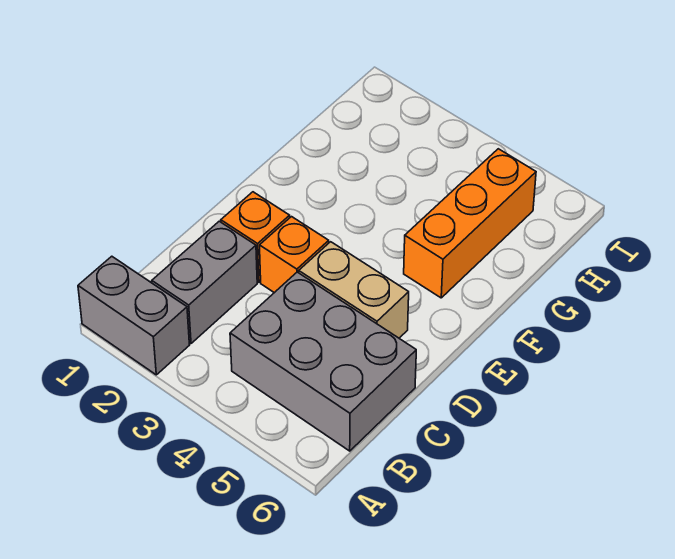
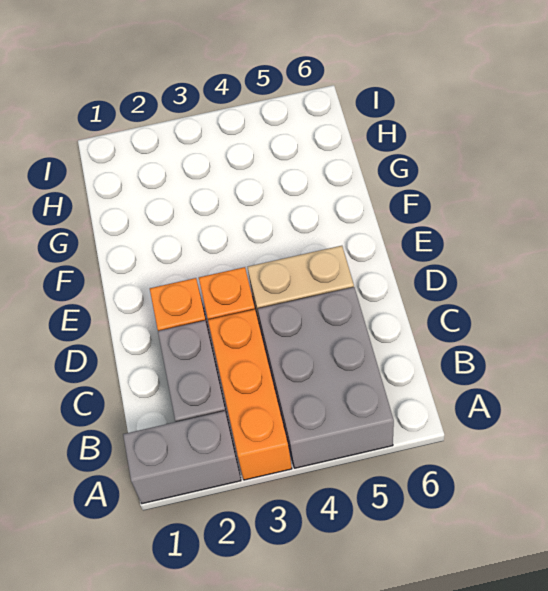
grey brick B4:C6 level 1 -> grey brick A4:C5 level 1
orange brick F5:H5 level 1 -> orange brick A3:C3 level 1

